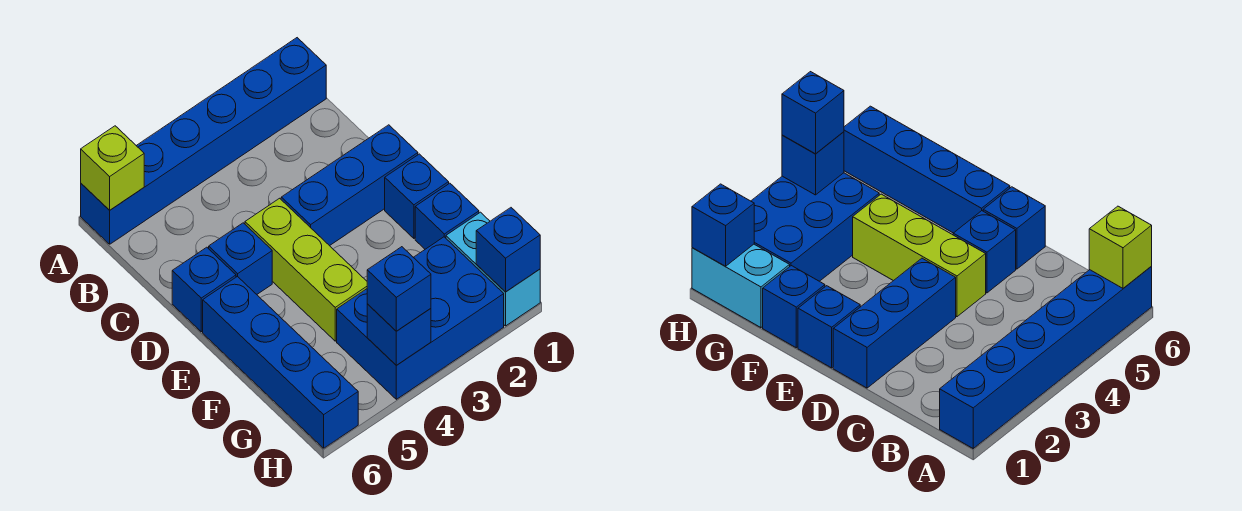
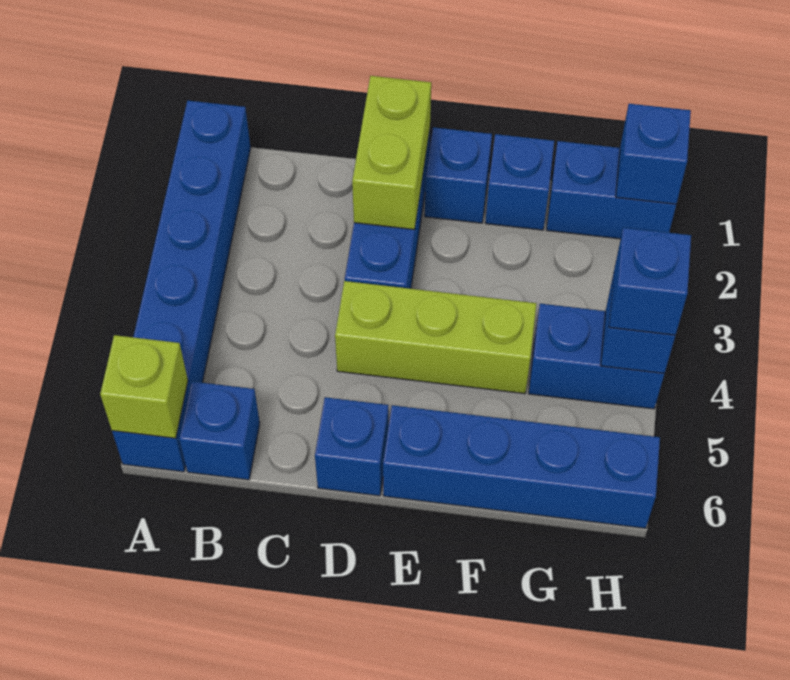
none -> lime brick D1:D2 level 2
blue brick D5 level 1 -> blue brick B6 level 1
cyan brick G1:H1 level 1 -> blue brick G1:H1 level 1
blue brick G2:H4 level 1 -> blue brick G4:H4 level 1

